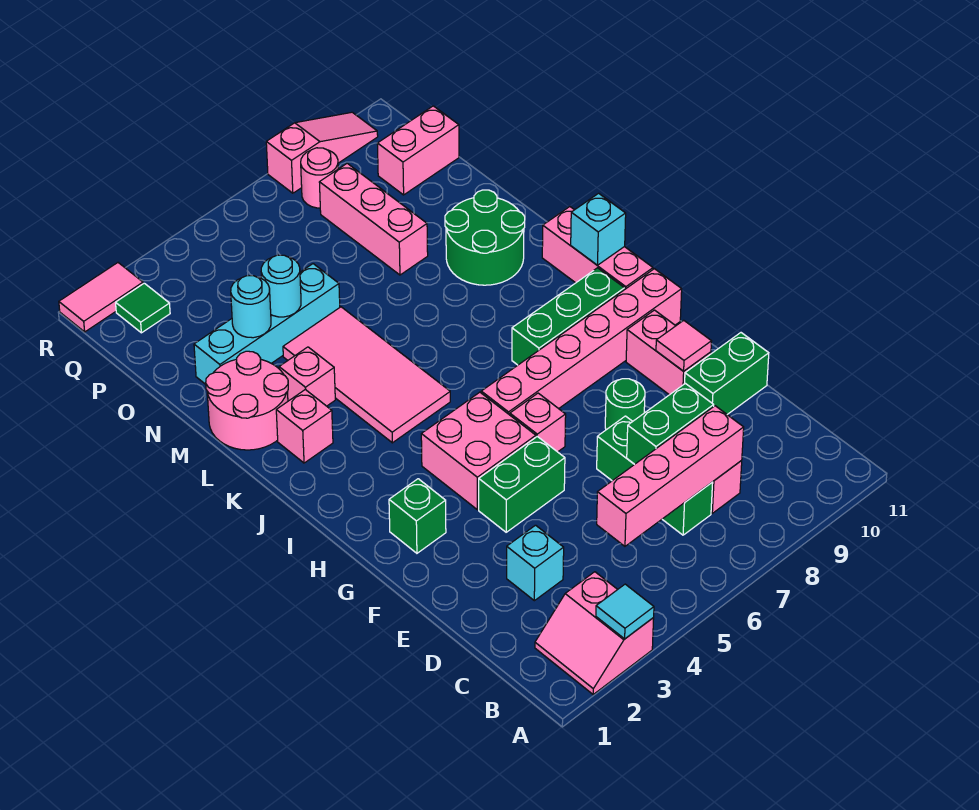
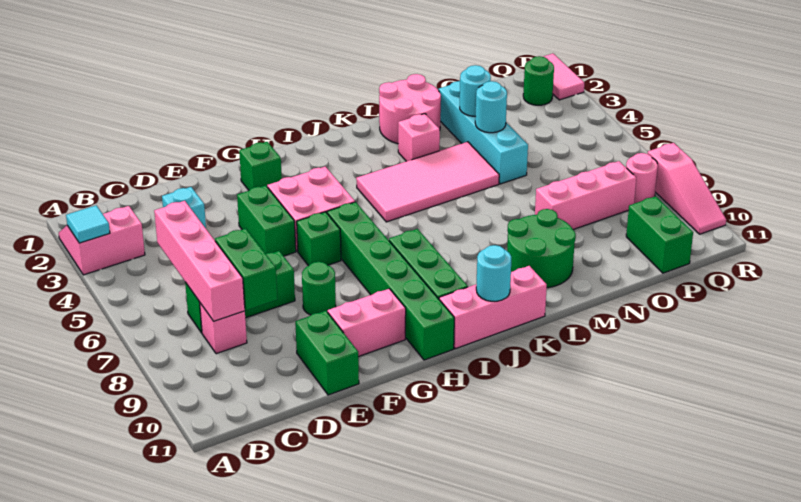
pink tile F10 level 2 -> none
pink brick G6 level 1 -> green brick G6 level 1
pink brick H6:H11 level 1 -> green brick H6:H11 level 1
cyan brick J11 level 2 -> cyan round brick J11 level 2
pink brick K2 level 1 -> none
pink brick P10:P11 level 1 -> green brick P10:P11 level 1
green tile Q2 level 1 -> green round brick Q2 level 1

